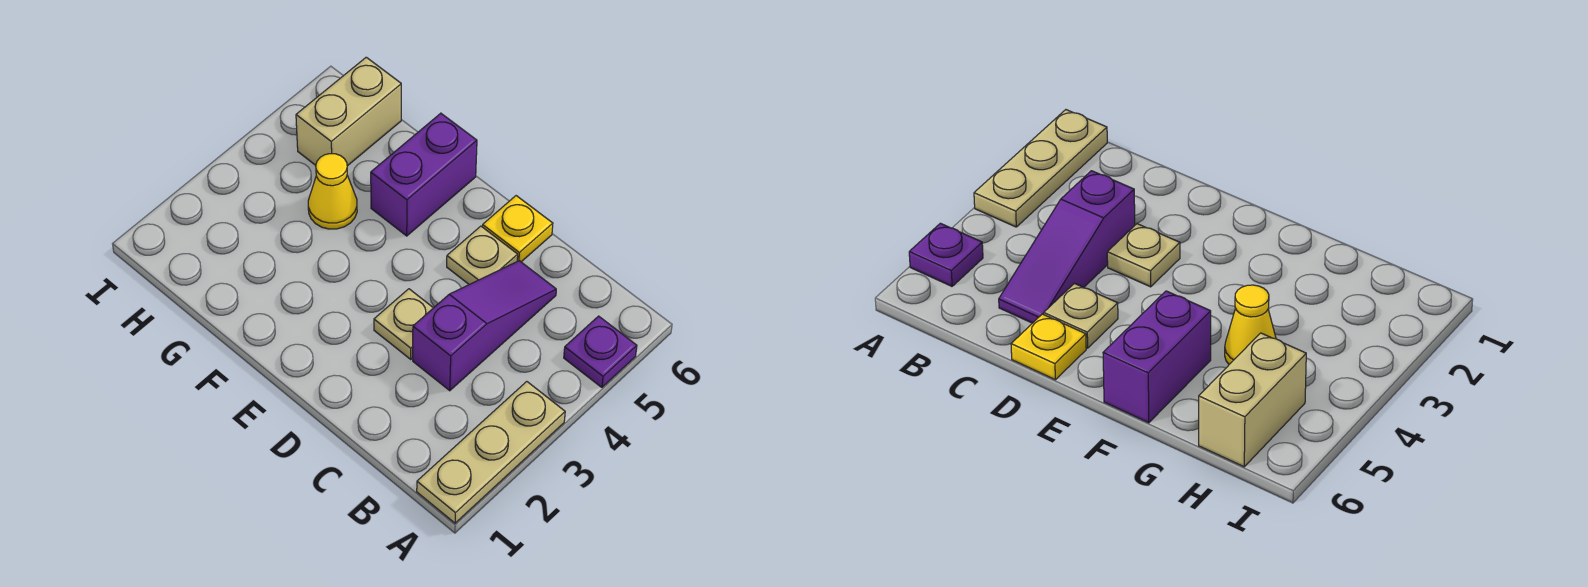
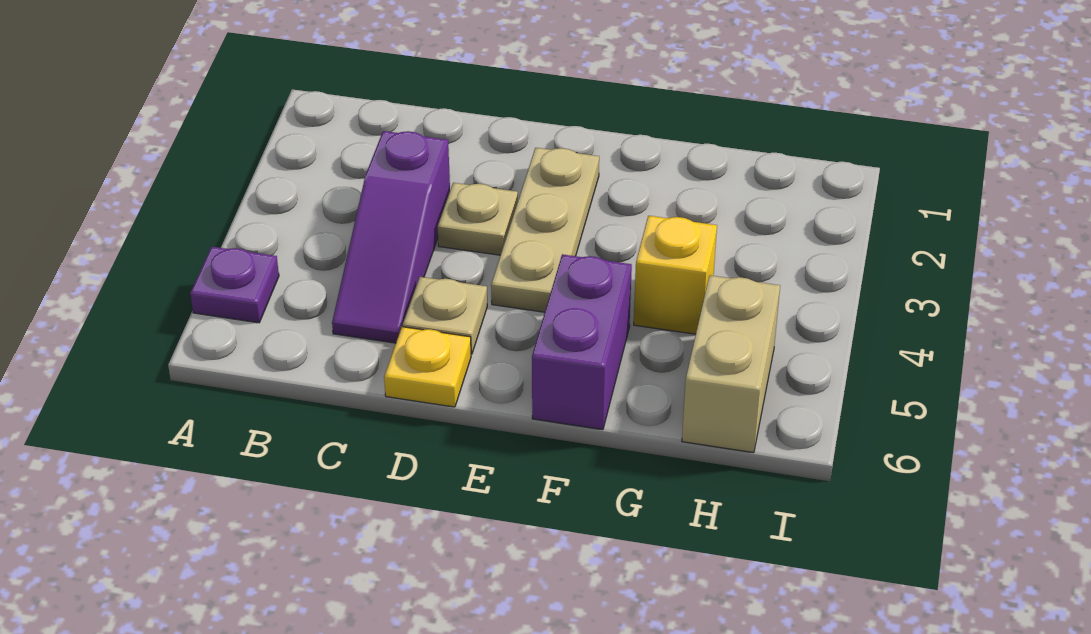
tan plate A1:A3 level 1 -> tan plate E2:E4 level 1
yellow cone G4 level 1 -> yellow brick G4 level 1

